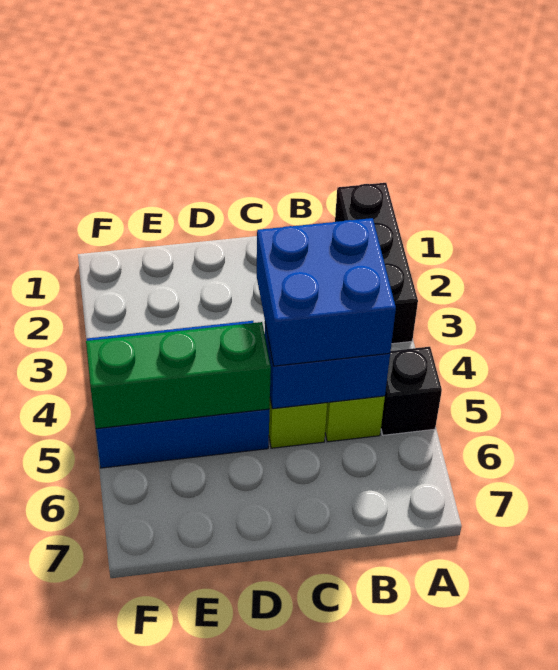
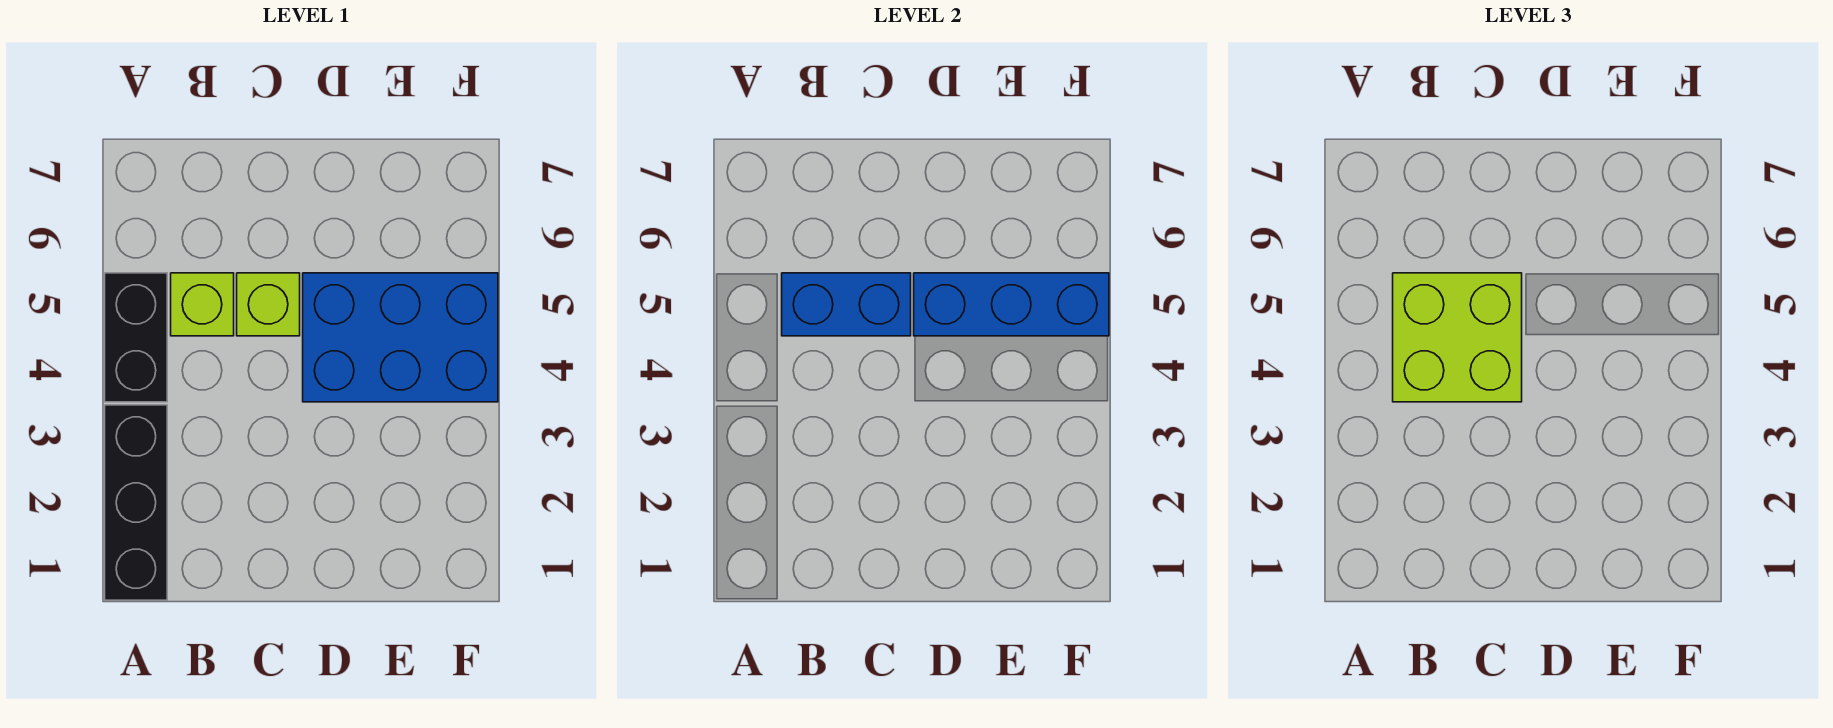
black brick A5 level 1 -> black brick A4:A5 level 1
blue brick B4:C5 level 3 -> lime brick B4:C5 level 3
green brick D5:F5 level 2 -> blue brick D5:F5 level 2

